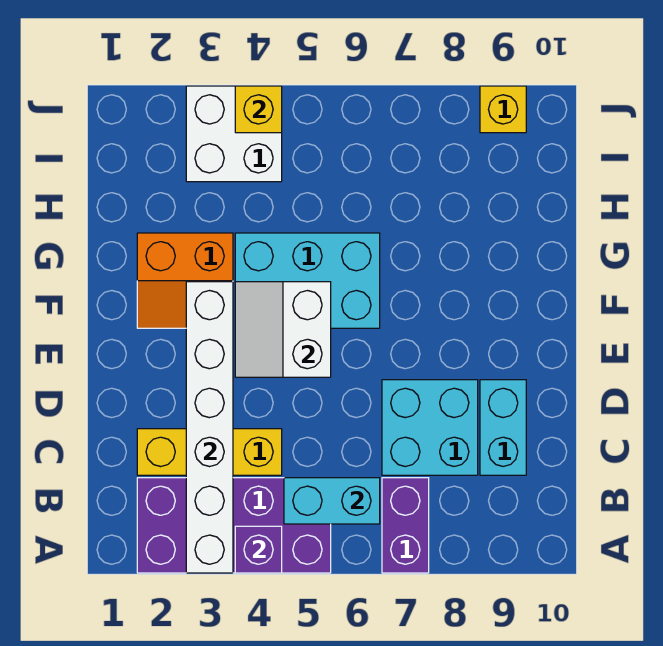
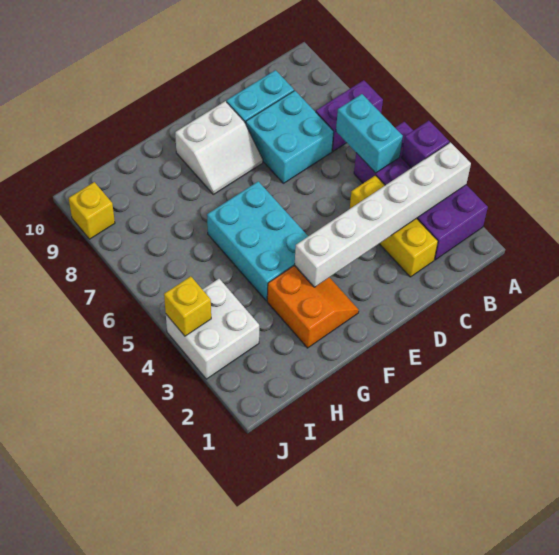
white slope E4:F5 level 2 top 5 -> white slope E8:F9 level 1 top 9

